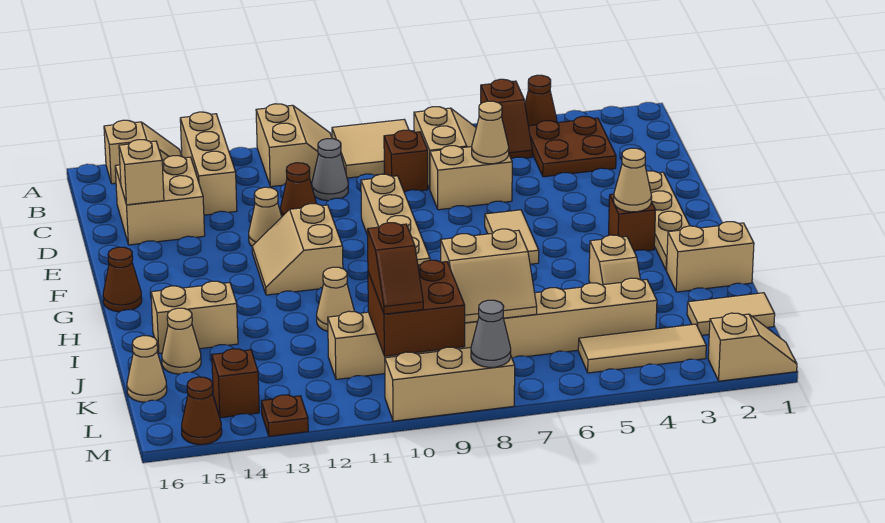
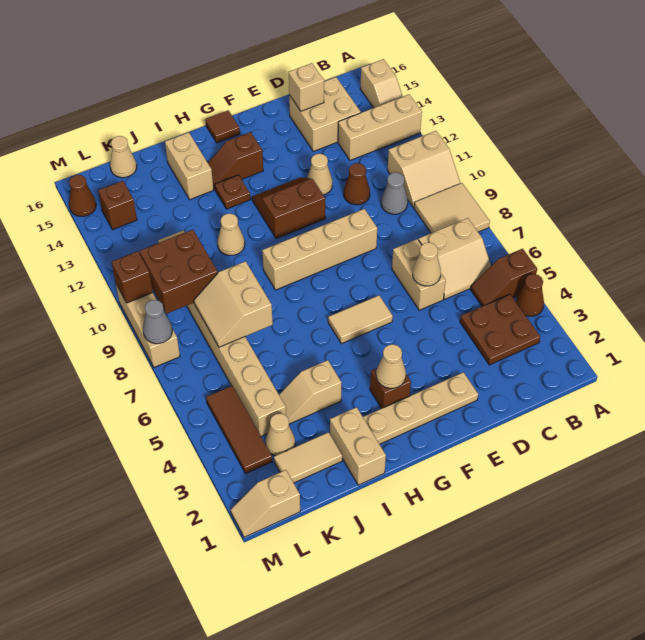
brown brick C8 level 1 -> brown brick M10 level 2
tan slope F11:G12 level 1 top 11 -> brown slope F11:G12 level 1 top 11
brown cone G16 level 1 -> brown tile G16 level 1
tan cone J15 level 1 -> tan cone K3 level 1
tan tile K1:K2 level 1 -> tan tile J2:K2 level 1
brown slope K10:L10 level 3 top K -> brown slope G14:H14 level 1 top G
tan tile L3:L5 level 1 -> brown tile L3:L5 level 1
tan slope M1:M2 level 1 top 2 -> tan slope L1:M1 level 1 top L
brown plate M13 level 1 -> brown plate H13 level 1

